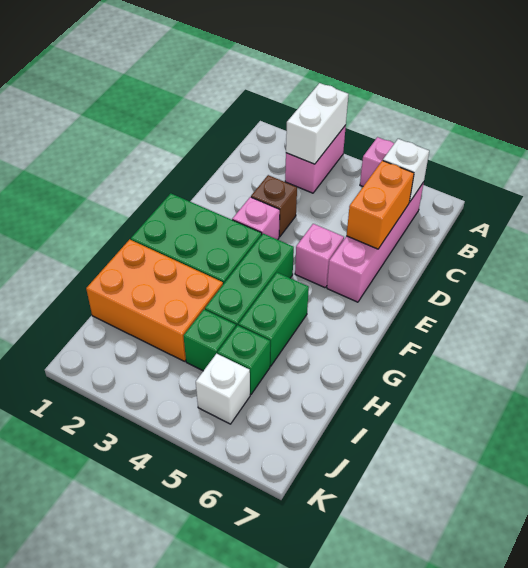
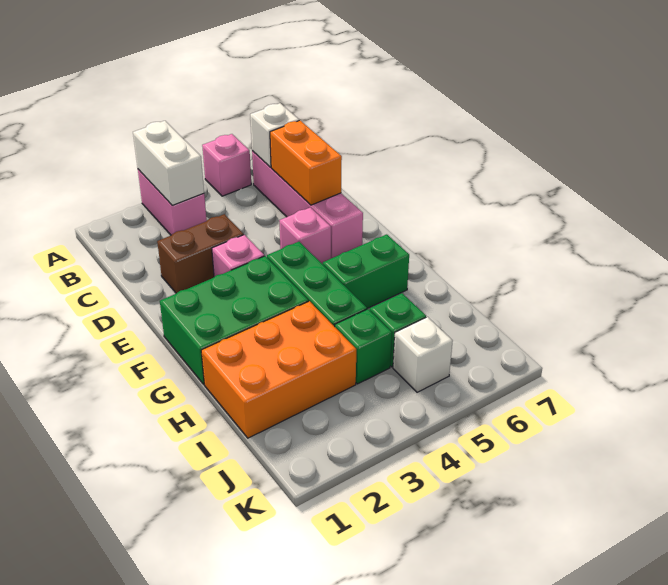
brown brick D3 level 1 -> brown brick D2:D3 level 1
green brick G5:H5 level 1 -> green brick G5:G6 level 1

